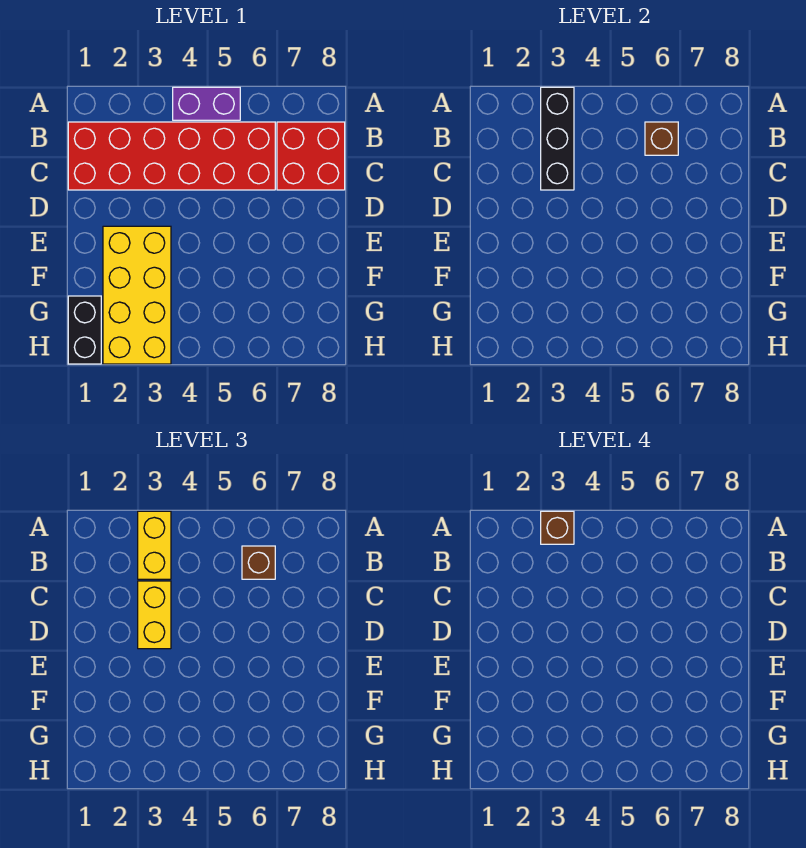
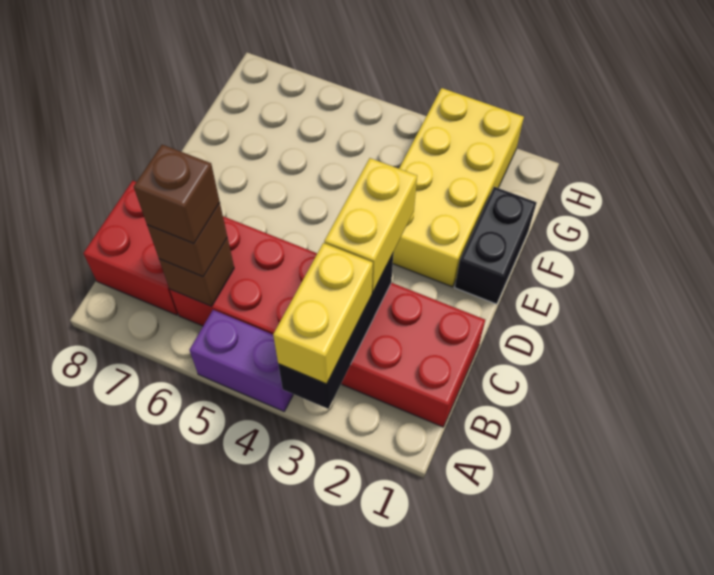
brown brick A3 level 4 -> brown brick B6 level 4
black brick G1:H1 level 1 -> black brick E1:F1 level 1

